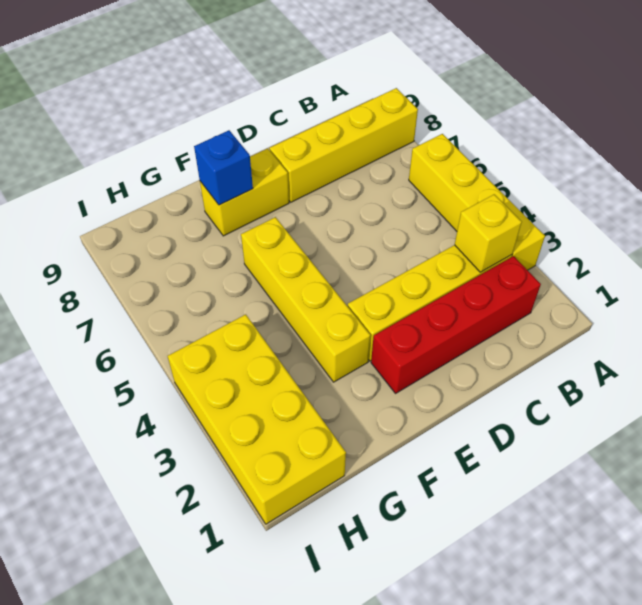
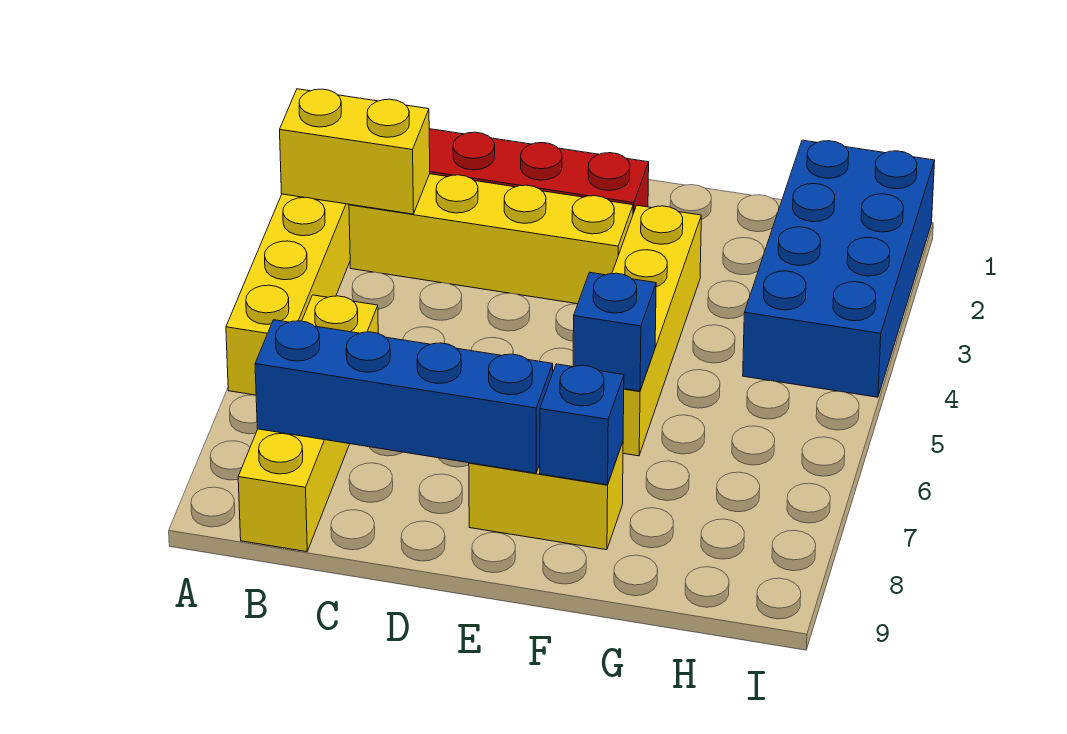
yellow brick A8:D8 level 1 -> yellow brick B6:B9 level 1
yellow brick B3 level 2 -> yellow brick A3:B3 level 2
none -> blue brick B8:E8 level 2
none -> blue brick F6 level 2
yellow brick H1:I4 level 1 -> blue brick H1:I4 level 1

